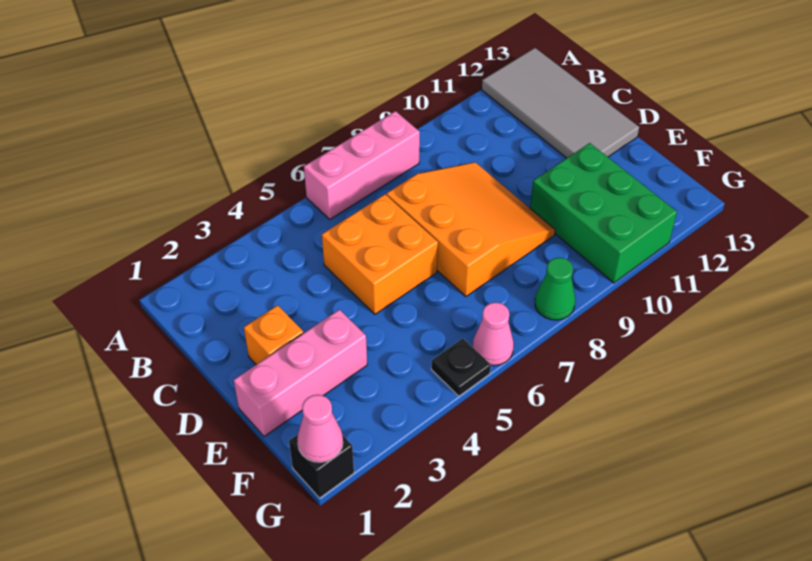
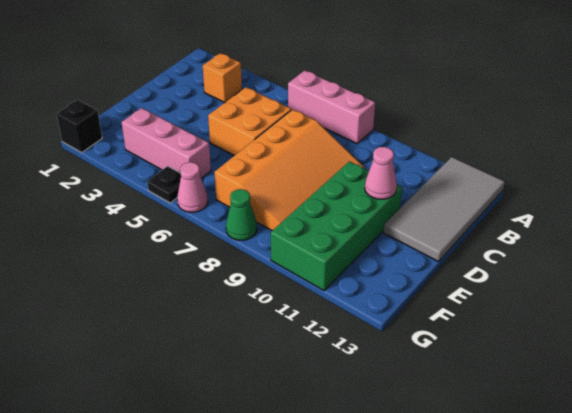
orange slope C7:E9 level 1 top 7 -> orange slope C7:F9 level 1 top 7
orange brick D2 level 1 -> orange brick B3 level 1
pink brick E1:E3 level 1 -> pink brick F3:F5 level 1
green brick E10:G11 level 1 -> green brick D10:G11 level 1
pink cone G1 level 2 -> pink cone D11 level 2

